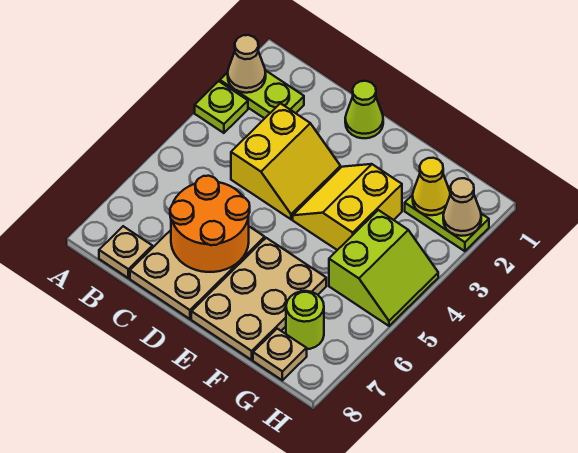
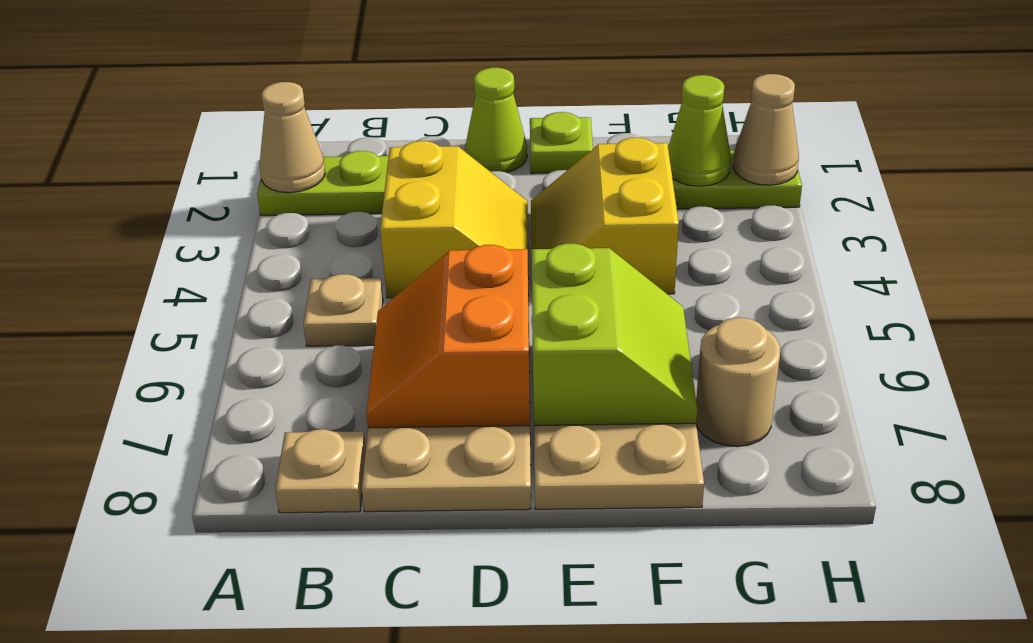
lime plate A3 level 1 -> lime plate E1 level 1
orange round brick C6:D7 level 2 -> orange slope C6:D7 level 2 top D
yellow cone G2 level 2 -> lime cone G2 level 2
lime slope G4:H5 level 1 top G -> lime slope E6:F7 level 2 top E
lime round brick G7 level 1 -> tan round brick G7 level 1
tan plate G8 level 1 -> tan plate B5 level 1

